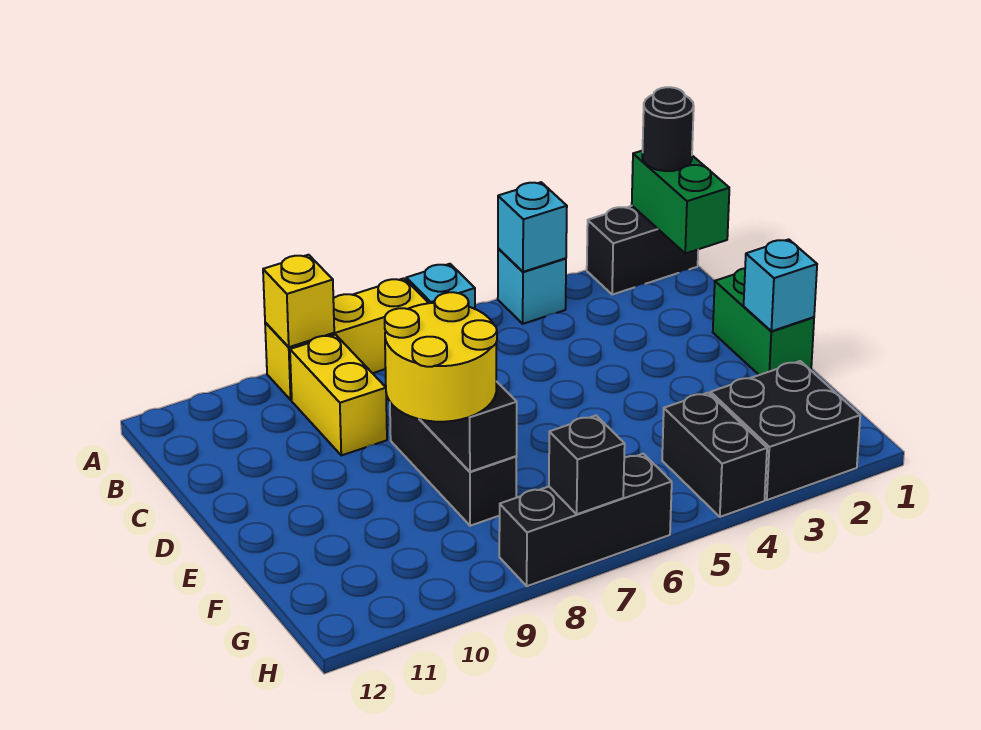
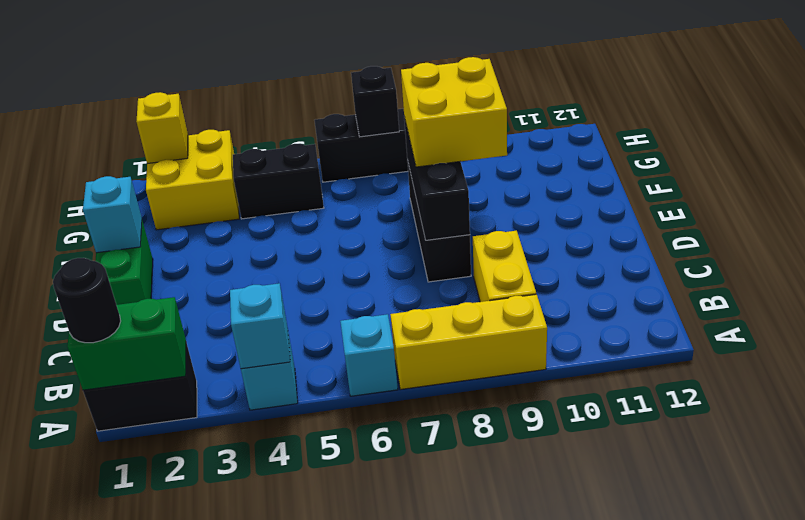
green brick A1:B1 level 2 -> green brick A1:A2 level 2
yellow brick A9 level 2 -> yellow brick H2 level 2
yellow round brick E8:F9 level 3 -> yellow brick E8:F9 level 3
black brick G2:H3 level 1 -> yellow brick G2:H3 level 1
black brick G4:H4 level 1 -> black brick G4:G5 level 1

